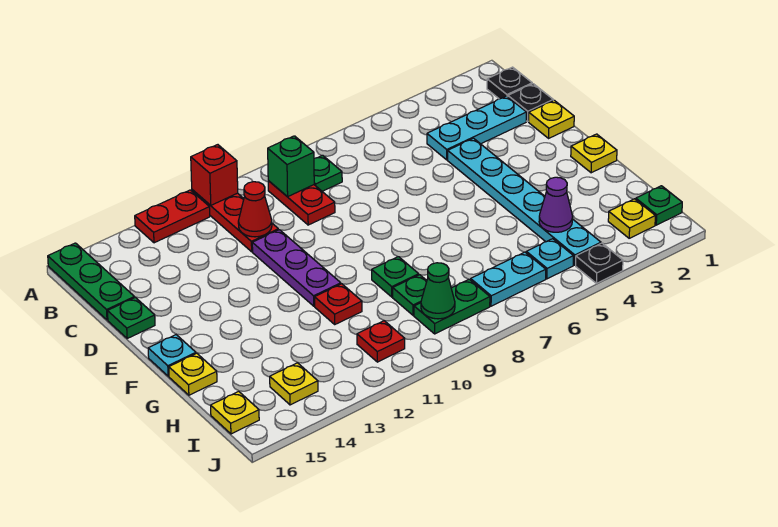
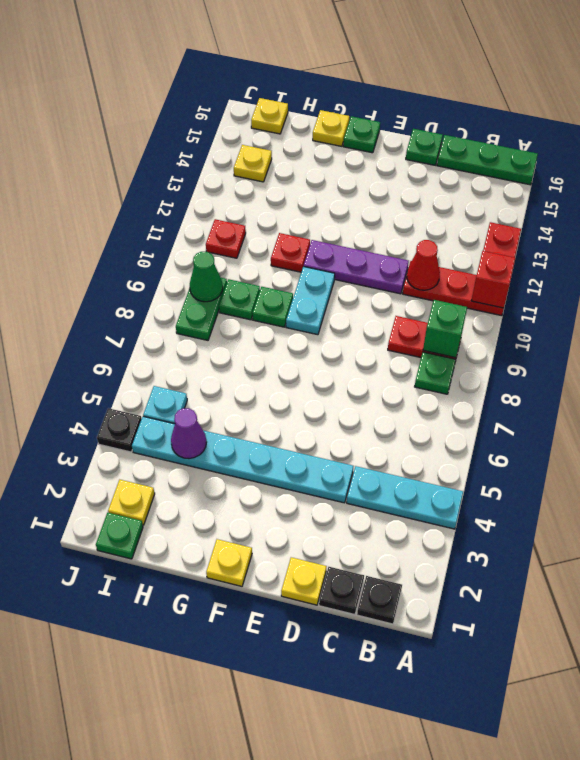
cyan plate C2:C4 level 1 -> cyan plate A4:C4 level 1
cyan plate F16 level 1 -> green plate F16 level 1
cyan plate I6:I7 level 1 -> cyan plate F9:F10 level 1

